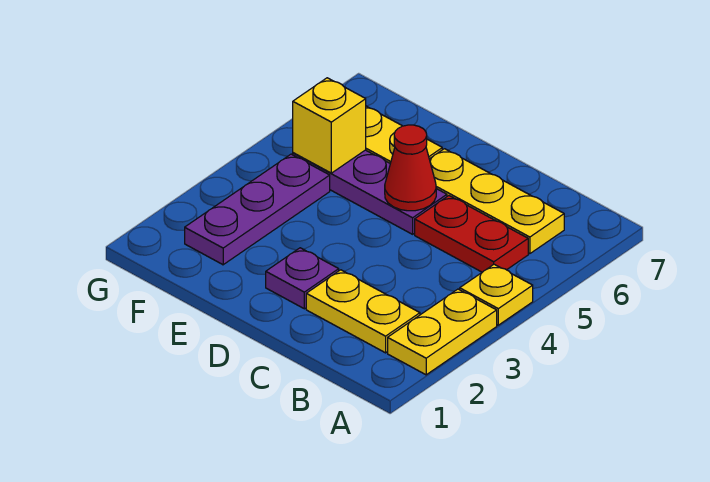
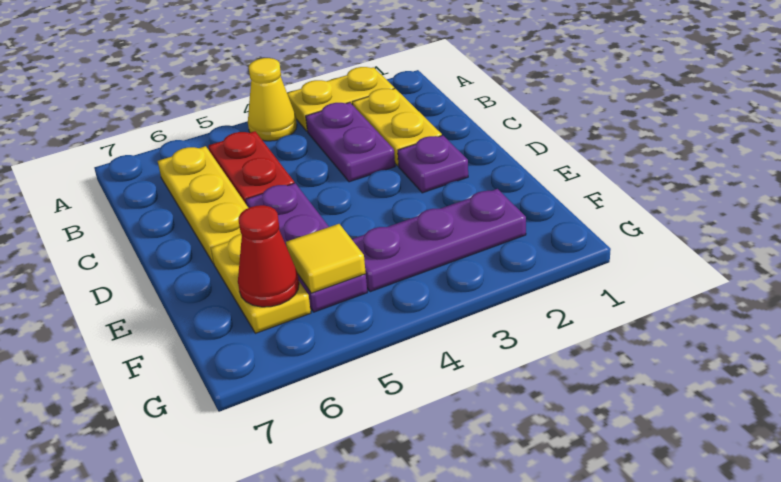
yellow plate A4 level 1 -> yellow cone A4 level 1
none -> purple plate B3:C3 level 1
red cone D5 level 2 -> red cone F6 level 2
yellow brick F5 level 2 -> yellow tile F5 level 2

